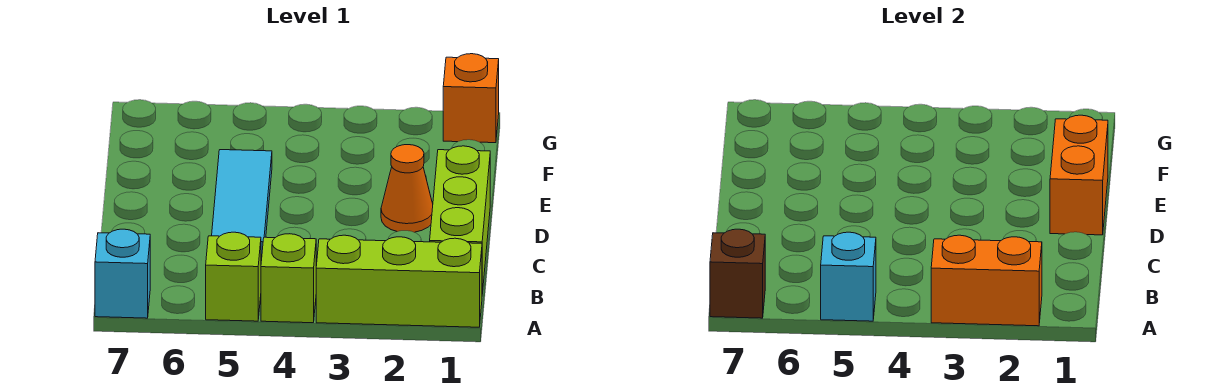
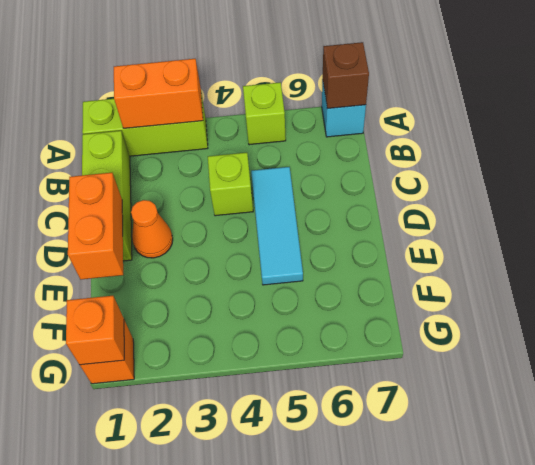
lime brick A4 level 1 -> lime brick C4 level 1
cyan brick A5 level 2 -> none
none -> orange brick G1 level 2

